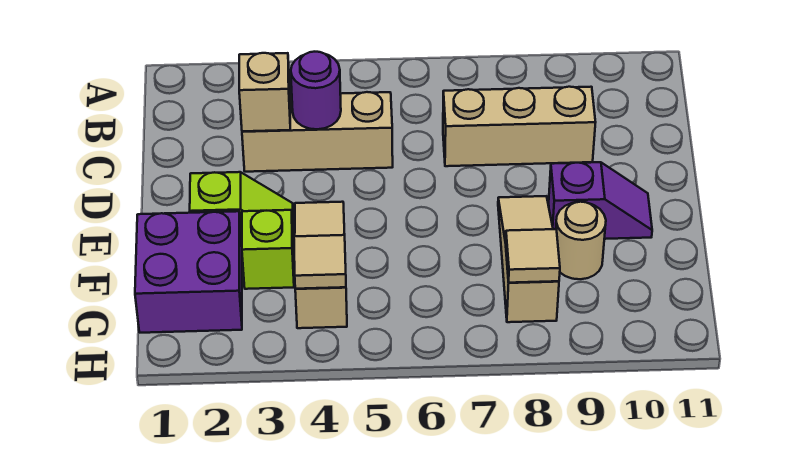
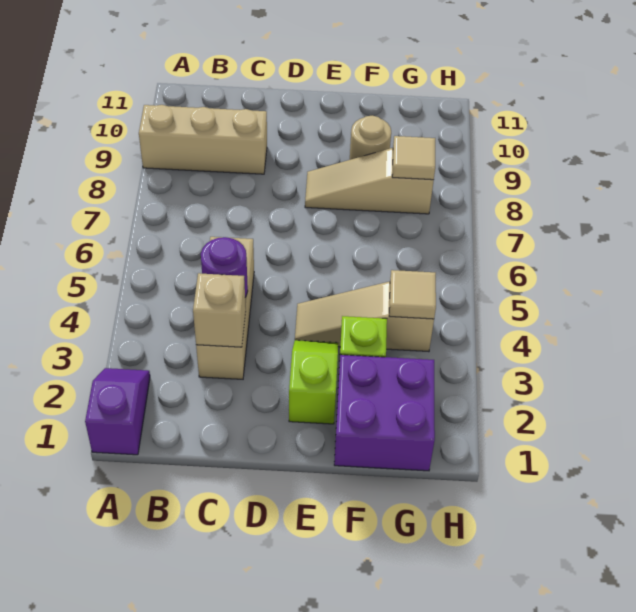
tan brick C7:C9 level 1 -> tan brick A9:C9 level 1
purple slope E9:E10 level 1 top 9 -> purple slope A1:A2 level 1 top 1

